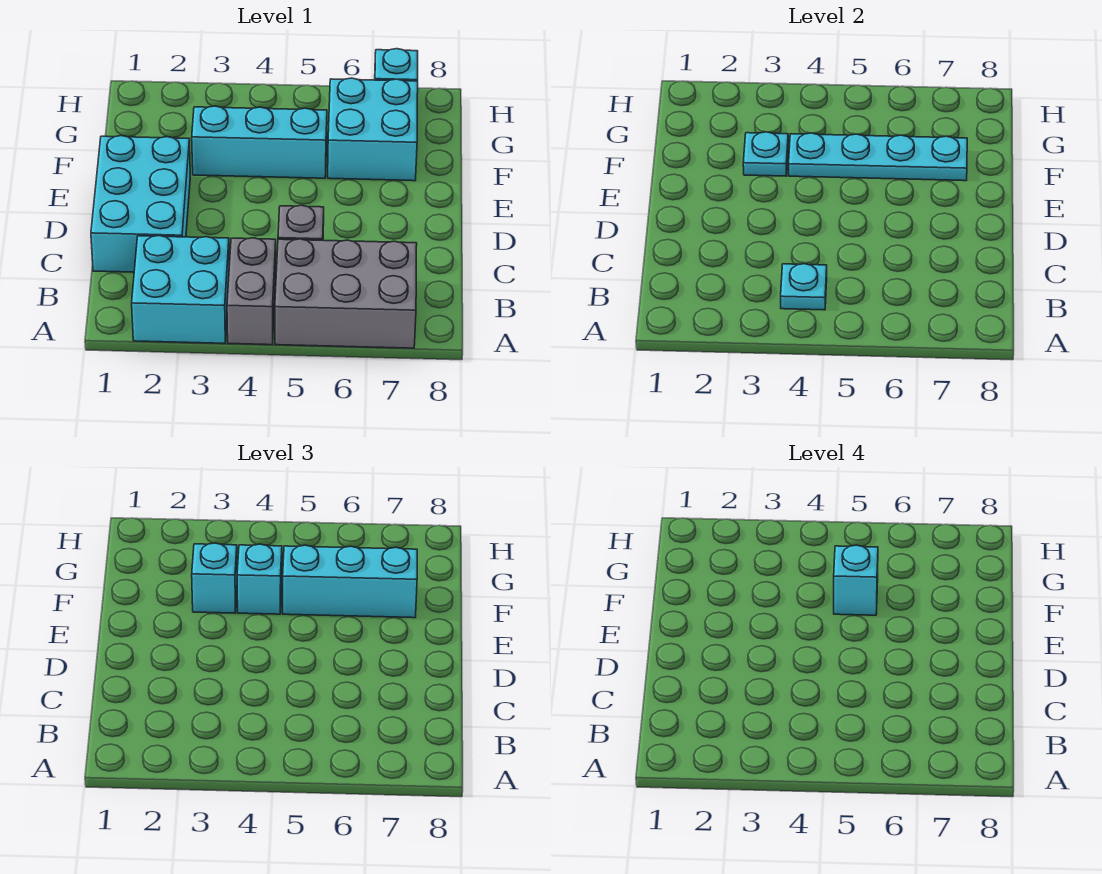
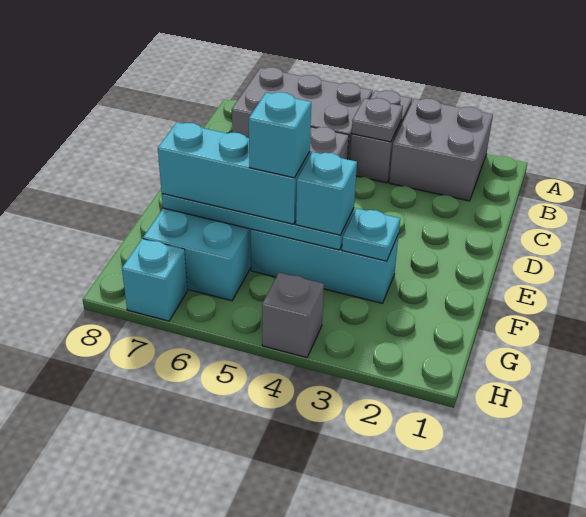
cyan brick A2:B3 level 1 -> grey brick A2:B3 level 1
cyan plate B4 level 2 -> grey plate B4 level 2
cyan brick C1:E2 level 1 -> none
cyan brick F3 level 3 -> none
none -> grey brick H4 level 1

